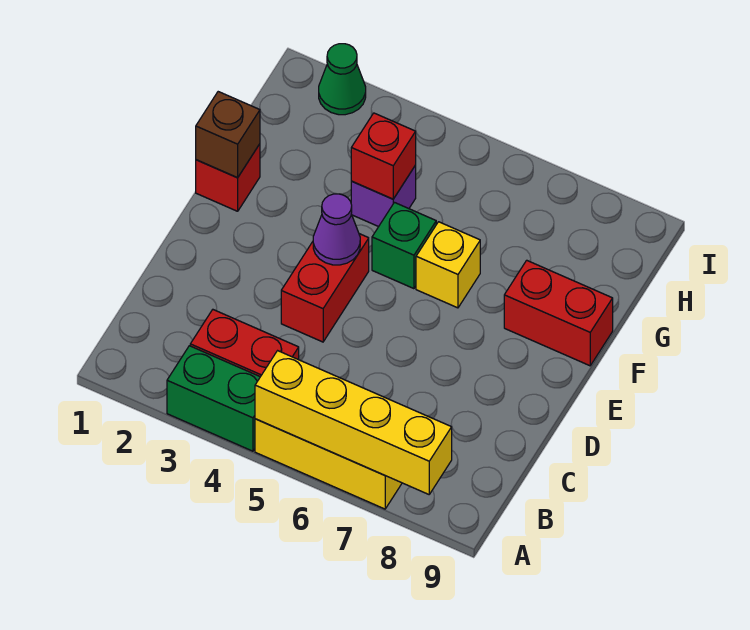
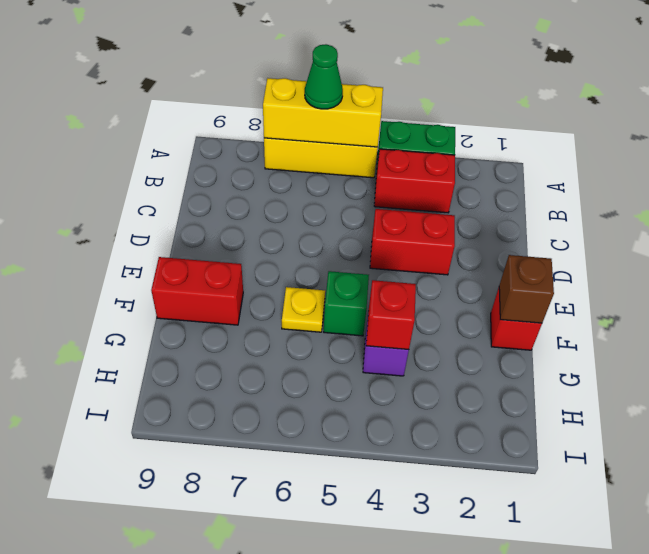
yellow brick A5:A8 level 2 -> yellow brick A5:A7 level 2
red brick D4:E4 level 1 -> red brick D3:D4 level 1
purple cone E4 level 2 -> none
yellow brick F6 level 1 -> yellow plate F6 level 1
green cone I2 level 1 -> green cone A6 level 3

